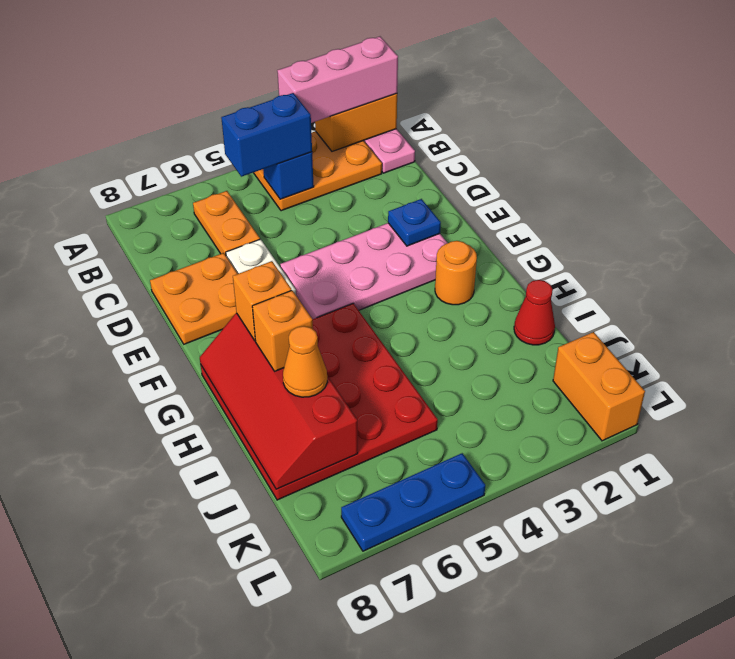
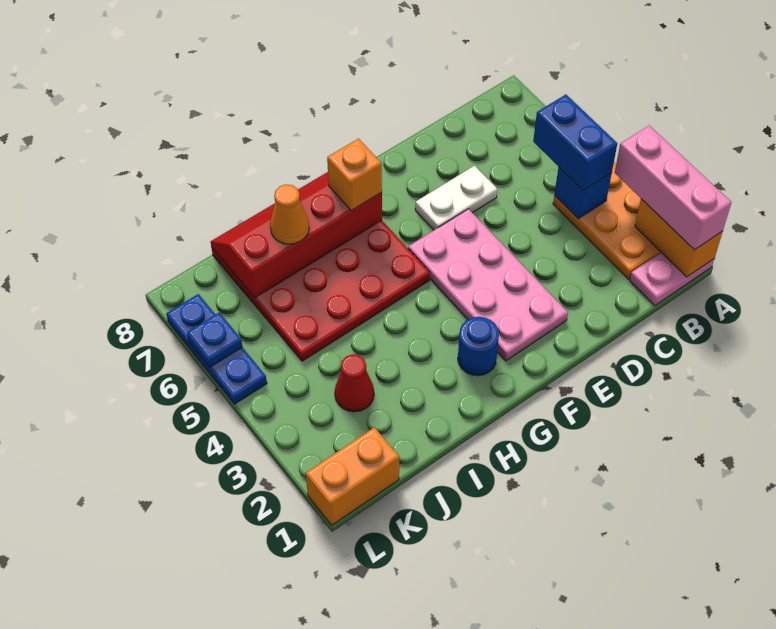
orange plate B6:C6 level 1 -> none
orange plate D7:E8 level 1 -> none
blue plate E2 level 2 -> blue plate L6 level 2
orange round brick G2 level 1 -> blue round brick G2 level 1
orange brick H7 level 3 -> none
red cone I1 level 1 -> red cone J3 level 1

